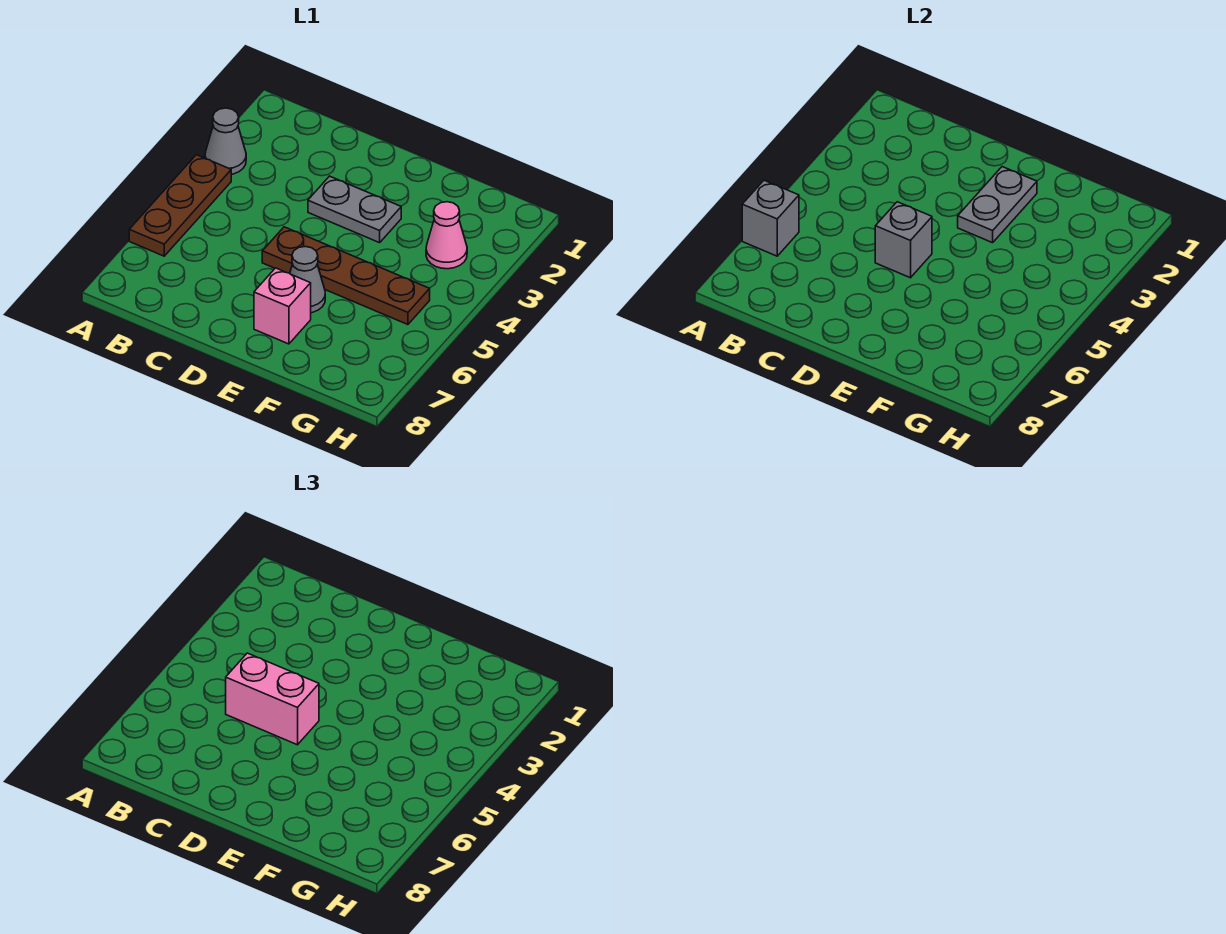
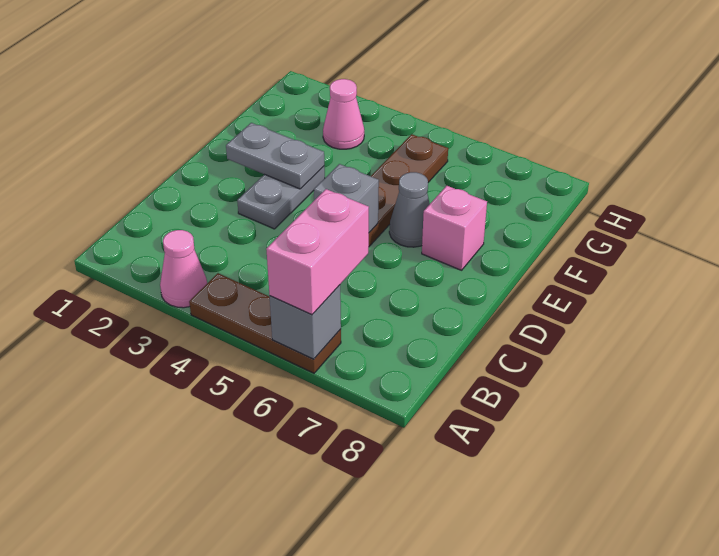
grey cone A3 level 1 -> pink cone A3 level 1
pink brick C5:D5 level 3 -> pink brick A6:B6 level 3

